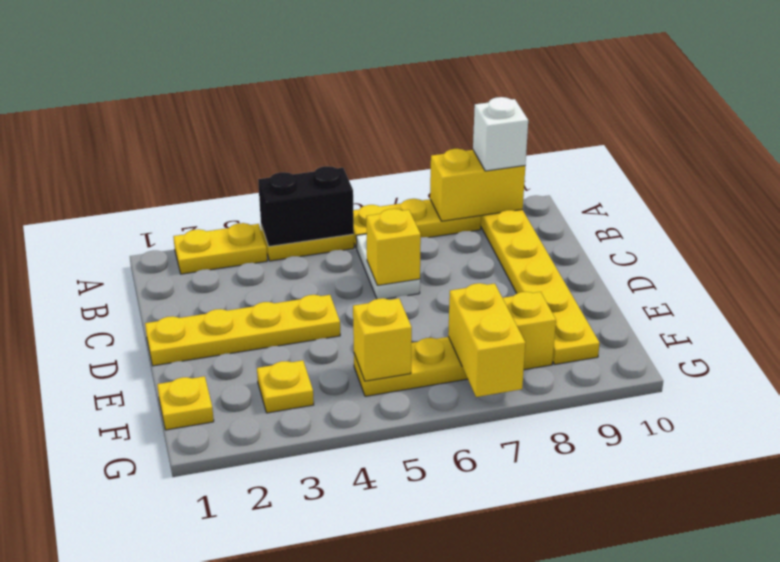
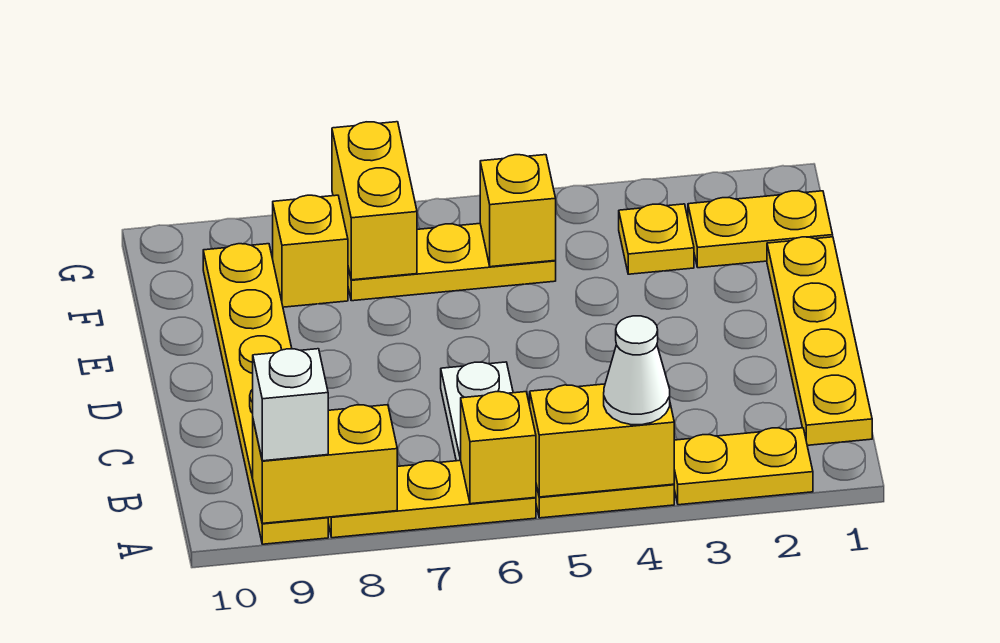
black brick A4:A5 level 2 -> yellow brick A4:A5 level 2
none -> white cone A4 level 3
yellow brick C6 level 2 -> yellow brick A6 level 2
yellow plate D1:D4 level 1 -> yellow plate B1:E1 level 1
yellow plate F1 level 1 -> yellow plate F1:F2 level 1

